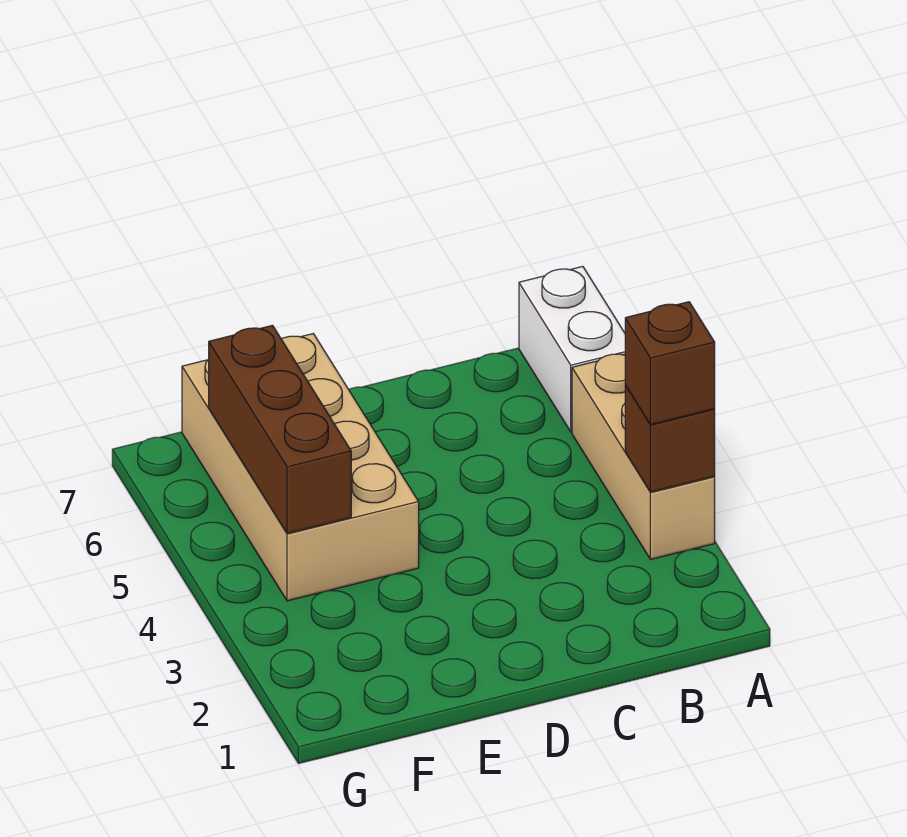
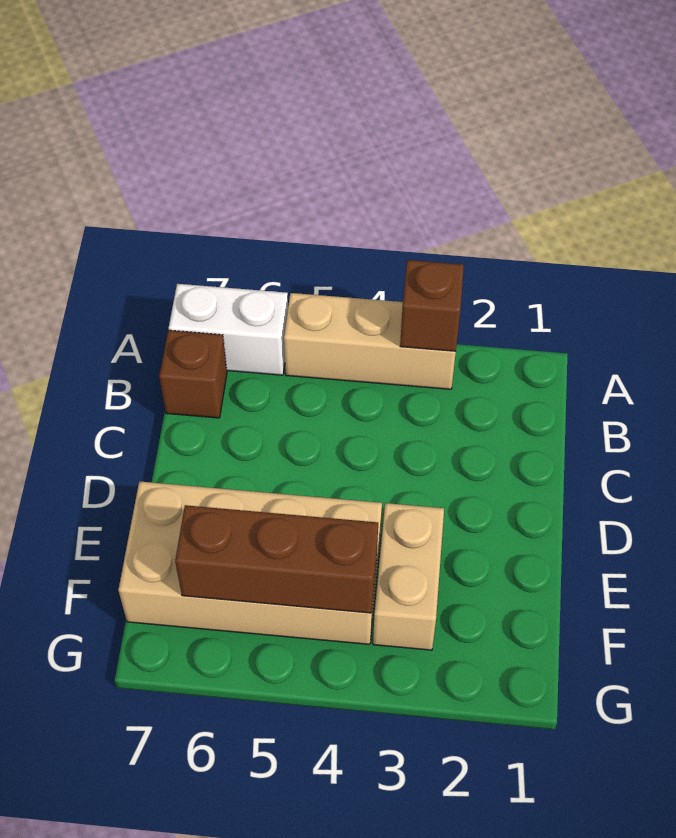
brown brick A3 level 3 -> brown brick B7 level 1
none -> tan brick E3:F3 level 1

